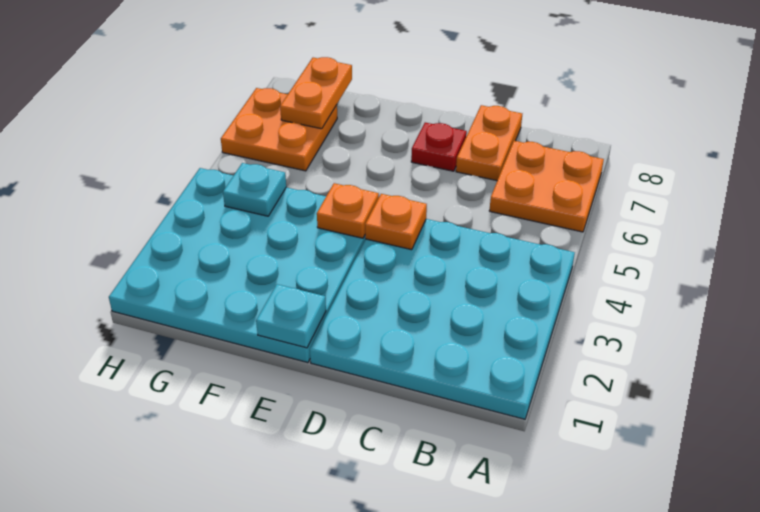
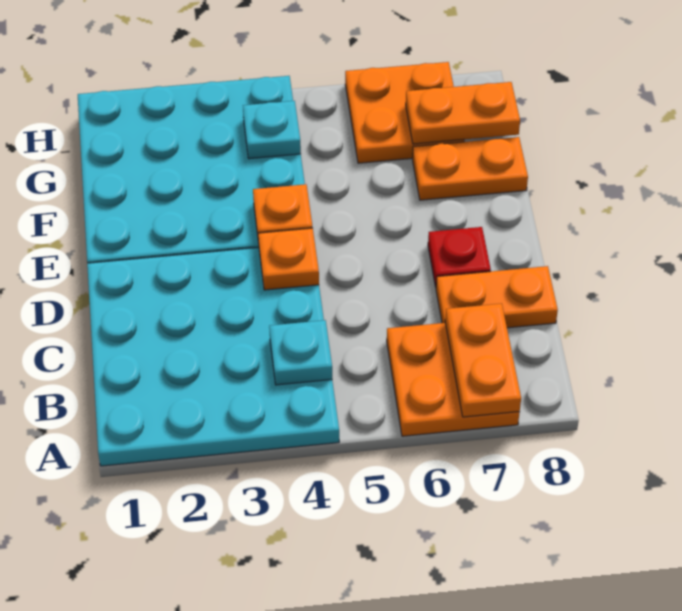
none -> orange plate A7:B7 level 2
cyan plate E1 level 2 -> cyan plate B4 level 2
none -> orange plate F7:F8 level 1

